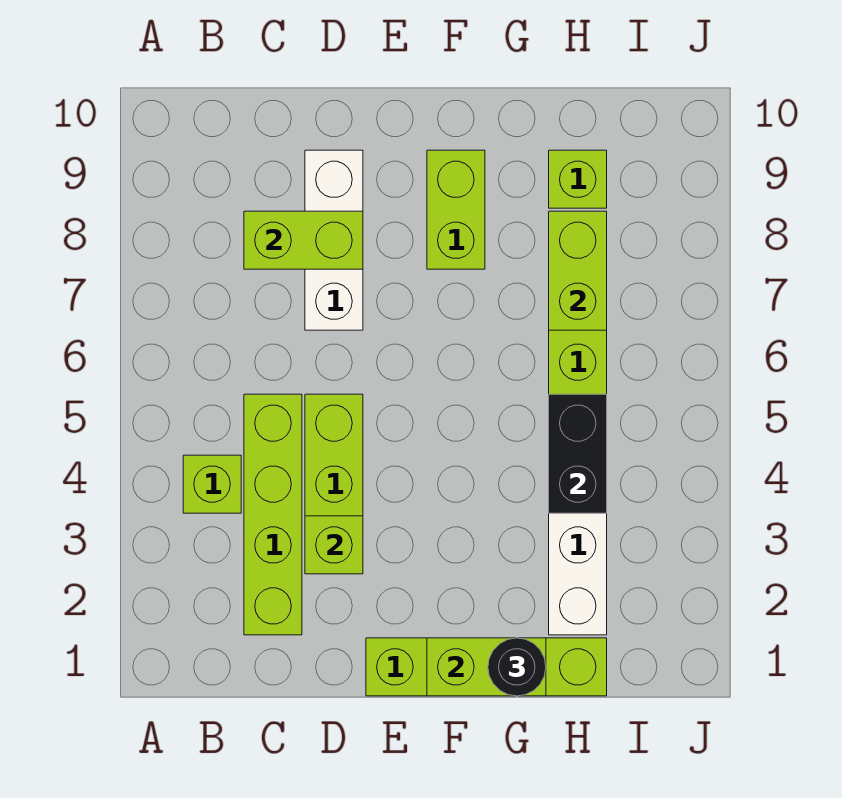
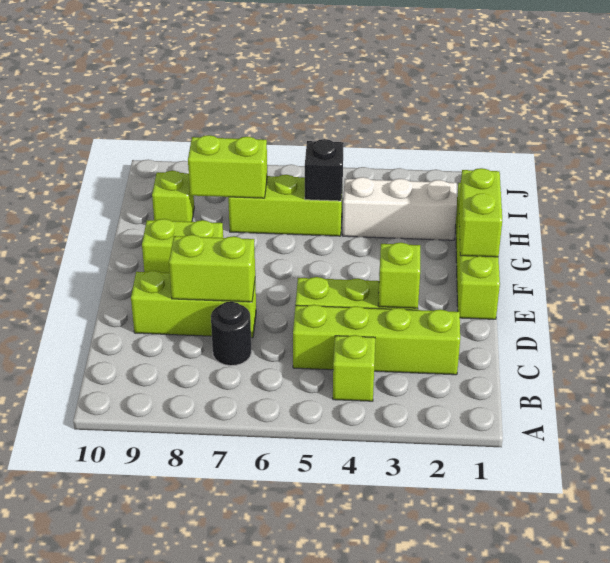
lime brick C8:D8 level 2 -> lime brick D7:D8 level 2
white brick D7:D9 level 1 -> lime brick D7:D9 level 1
black round brick G1 level 3 -> black round brick C7 level 1
black brick H4:H5 level 2 -> black brick H5 level 2

